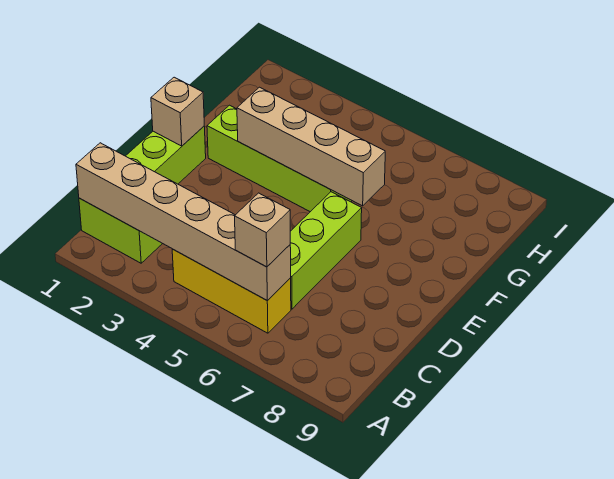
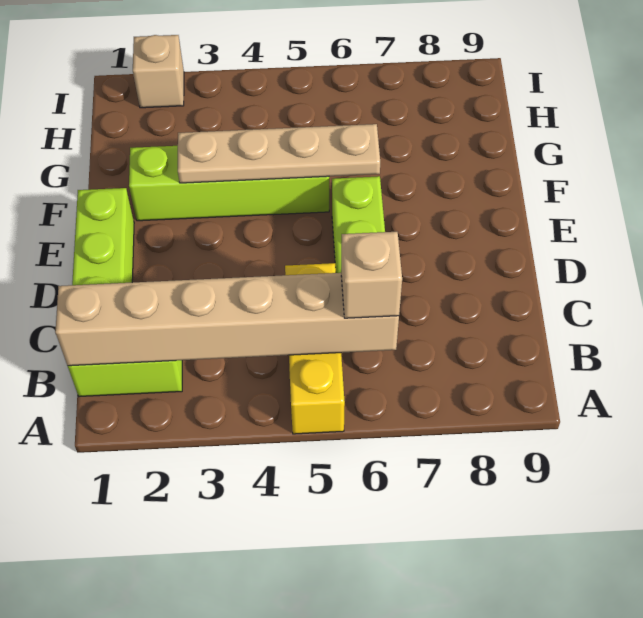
yellow brick B4:B6 level 1 -> yellow brick A5:C5 level 1
tan brick E1 level 2 -> tan brick I2 level 1
tan brick F3:F6 level 2 -> tan plate F3:F6 level 2

